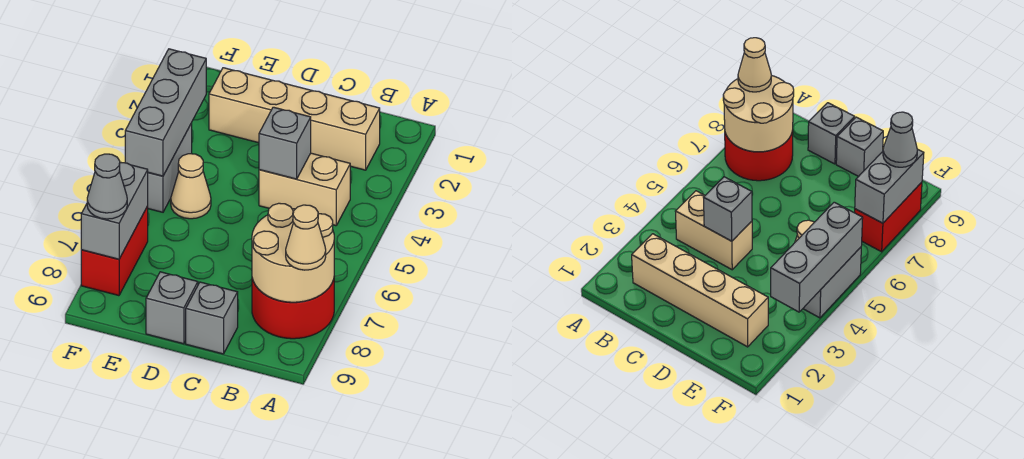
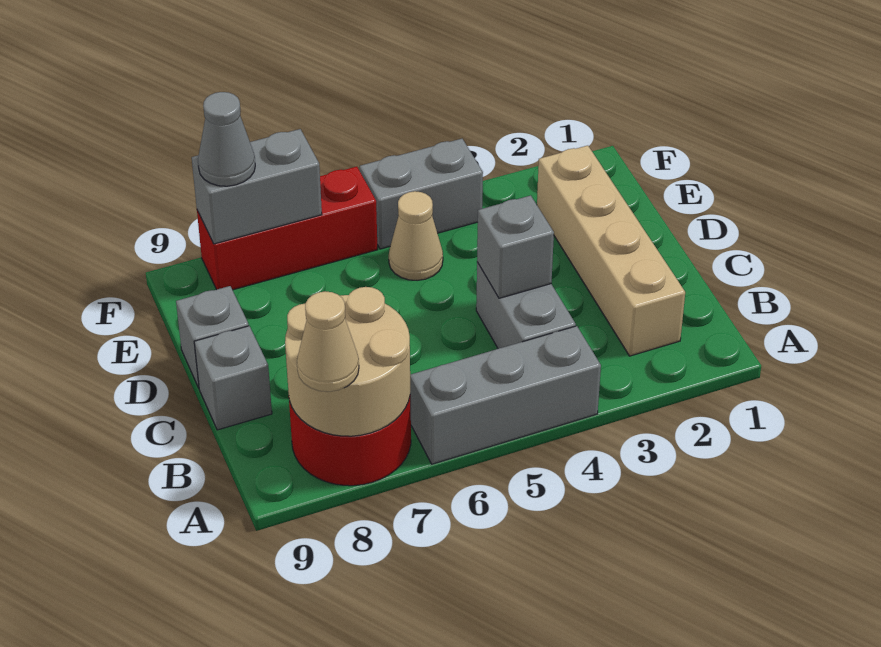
tan brick B4:C4 level 1 -> grey brick B4:C4 level 1
grey brick F3:F5 level 2 -> grey brick A4:A6 level 1
red brick F7:F8 level 1 -> red brick F6:F8 level 1

